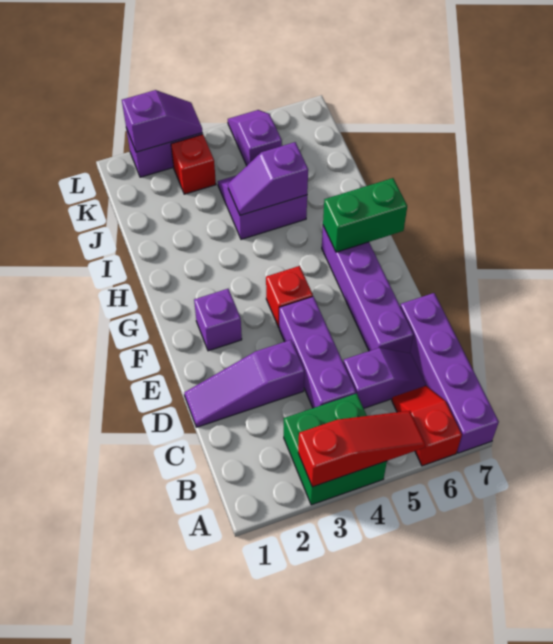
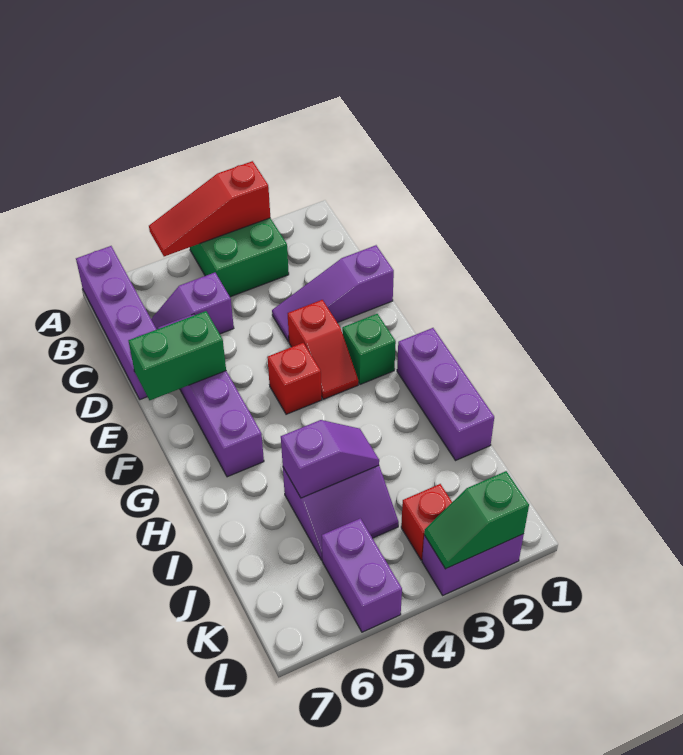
red slope A6:B6 level 1 top A -> red slope E3:F3 level 1 top E
purple brick C4:E4 level 1 -> purple brick G1:I1 level 1
purple slope D1:D3 level 1 top 3 -> purple slope D1:D3 level 1 top 1
purple brick F2 level 1 -> green brick F2 level 1
green brick G6:G7 level 2 -> green brick E6:E7 level 2
purple slope K5:L5 level 1 top K -> purple brick K5:L5 level 1
purple slope L2:L3 level 2 top 2 -> green slope L2:L3 level 2 top 2

